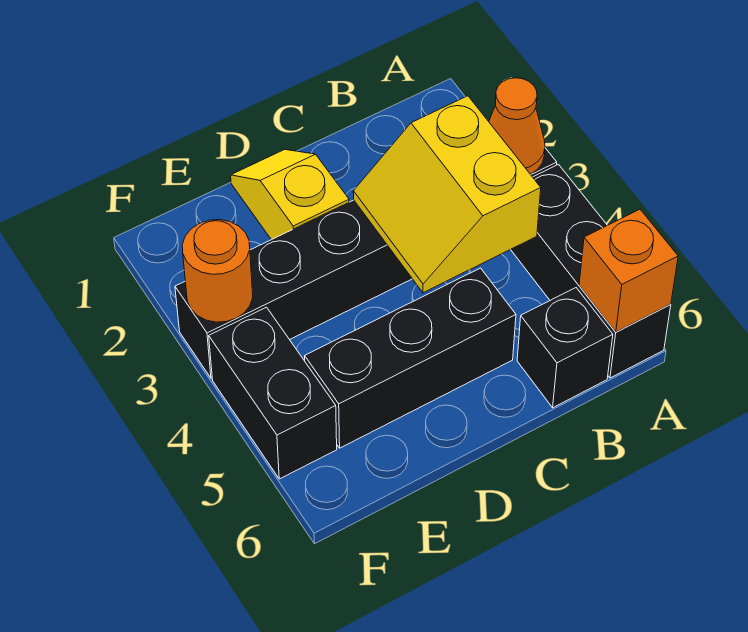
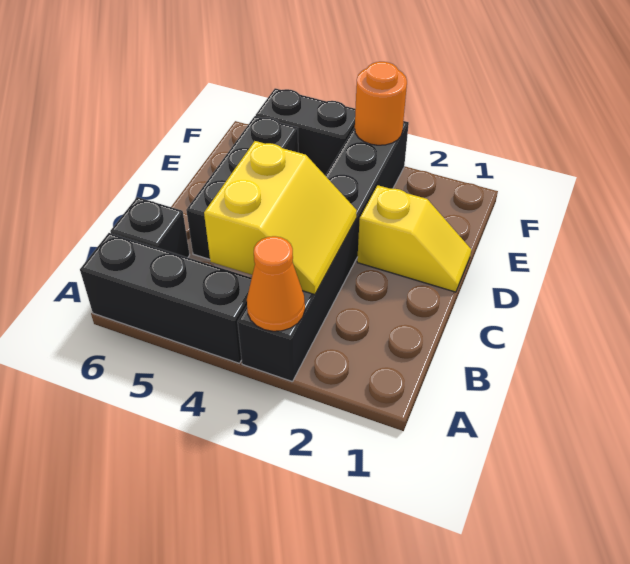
orange brick A6 level 2 -> none
yellow slope B3:C4 level 2 top B -> yellow slope B3:C4 level 2 top 4

